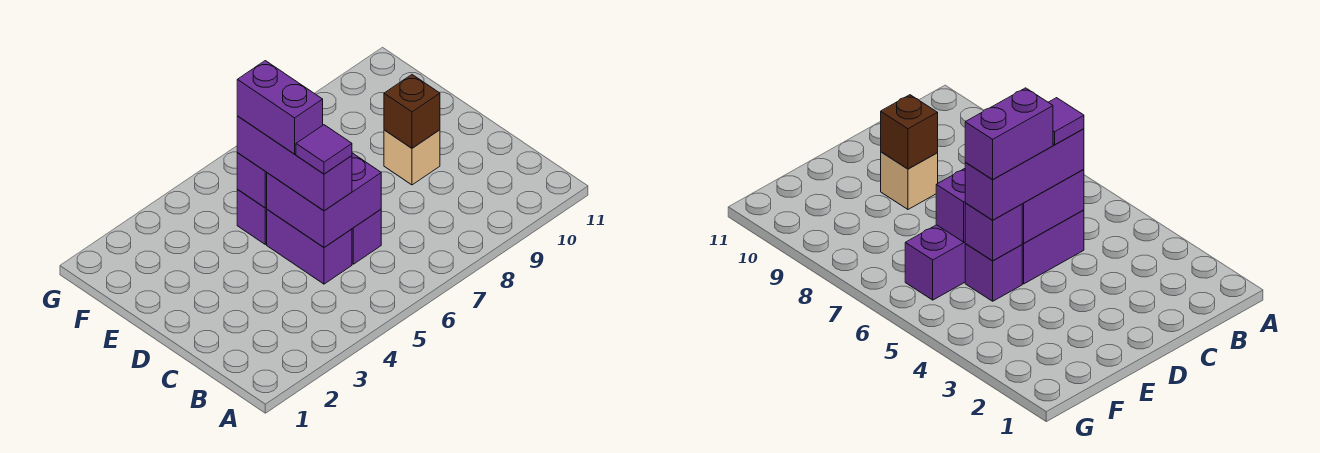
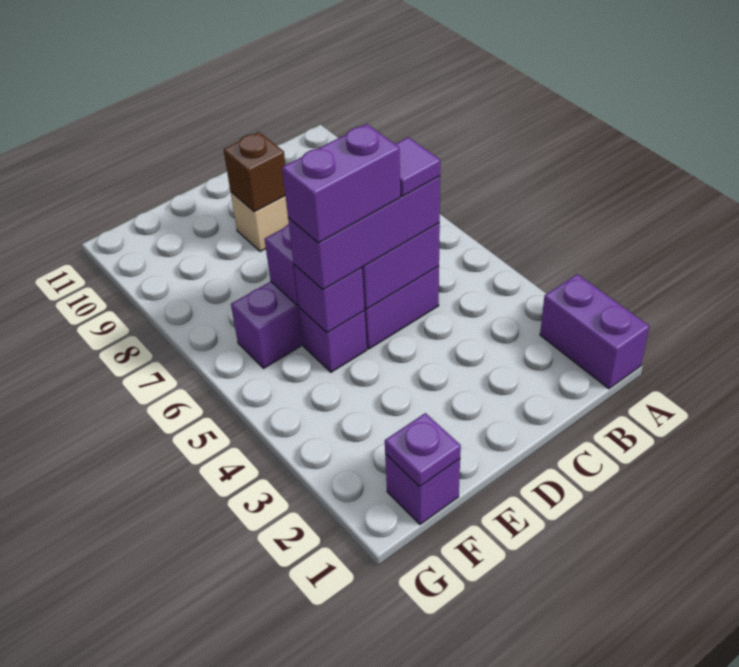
none -> purple brick A1:A2 level 1
none -> purple brick F1 level 1
none -> purple plate F1 level 2

